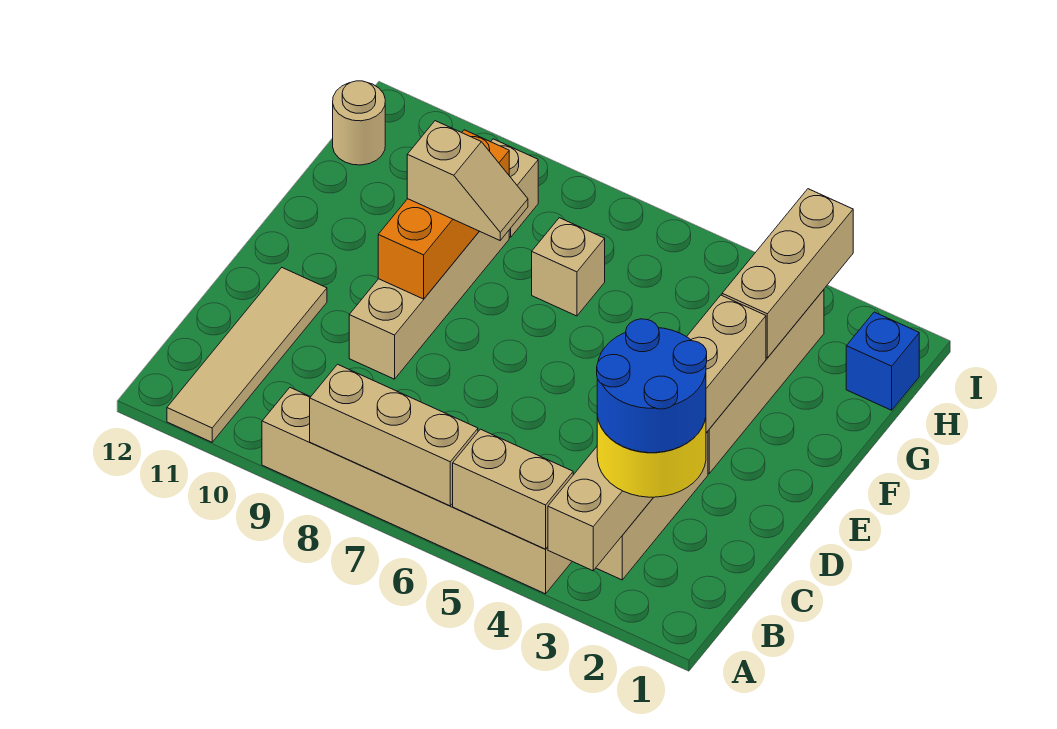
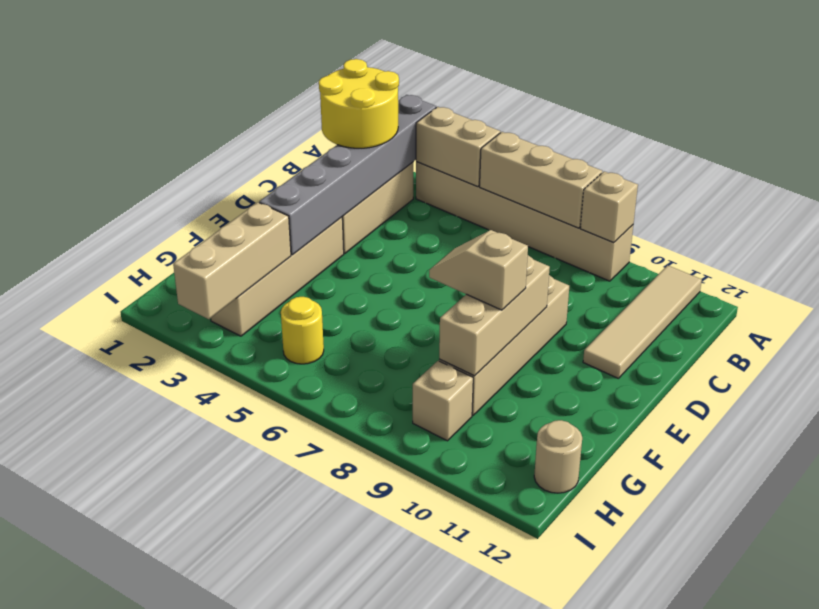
tan brick A3:F3 level 2 -> grey brick A3:F3 level 2
blue round brick B2:C3 level 4 -> none
orange brick E9:G9 level 2 -> tan brick E9:G9 level 2
tan brick G7 level 1 -> tan brick A9 level 2
blue brick H1 level 1 -> none
none -> yellow round brick H5 level 1

